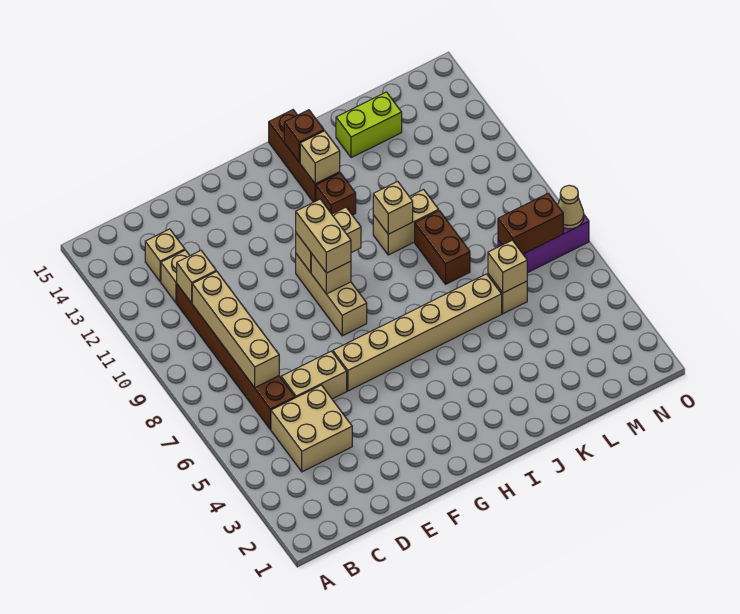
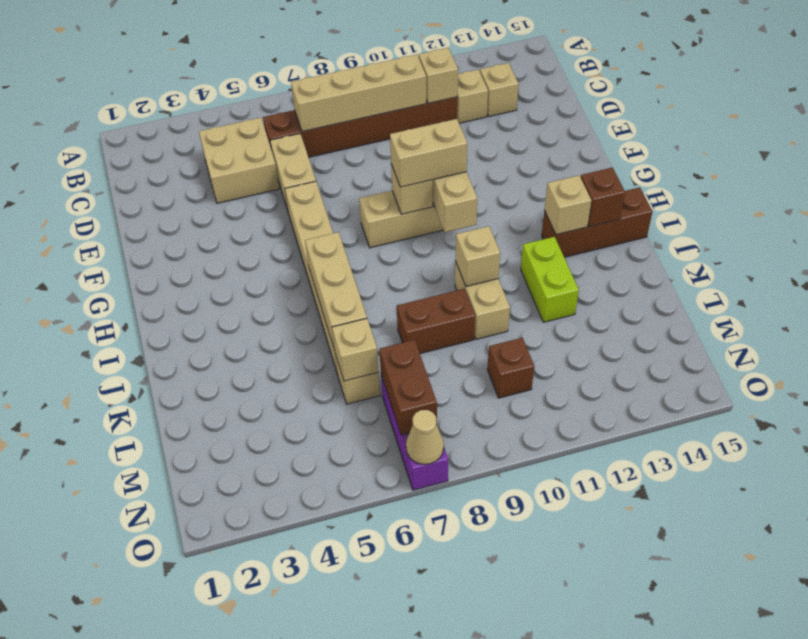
none -> tan brick I6:K6 level 2
brown brick I12 level 1 -> brown brick M10 level 1
lime brick K14:L14 level 1 -> lime brick J12:K12 level 1

